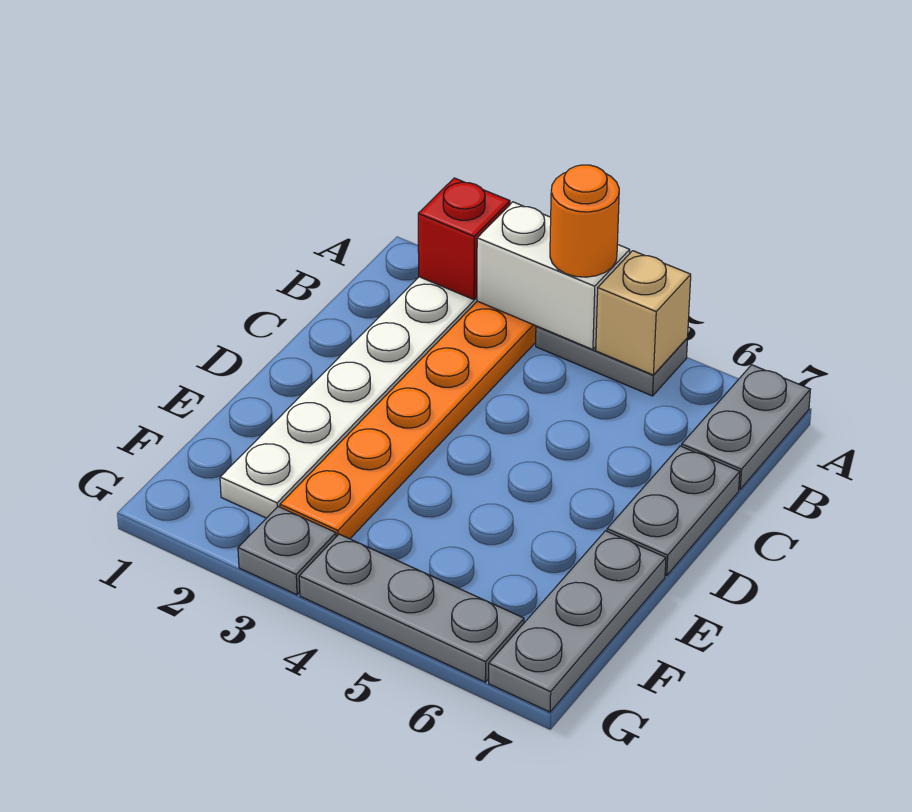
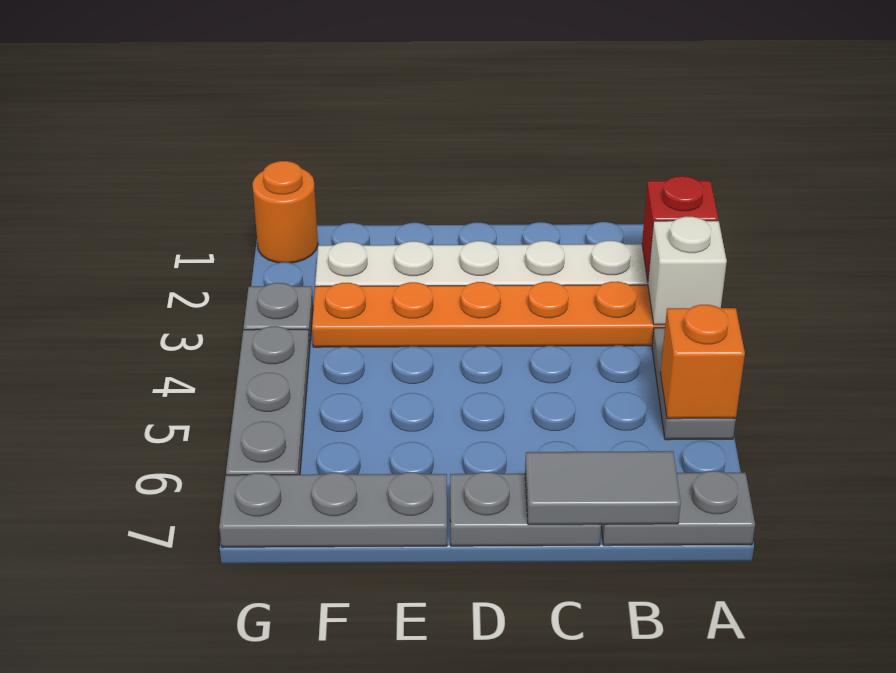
white brick A3:A4 level 2 -> white brick A3 level 2
orange round brick A4 level 3 -> orange round brick G1 level 1
tan brick A5 level 2 -> orange brick A5 level 2
none -> grey tile B7:C7 level 2

